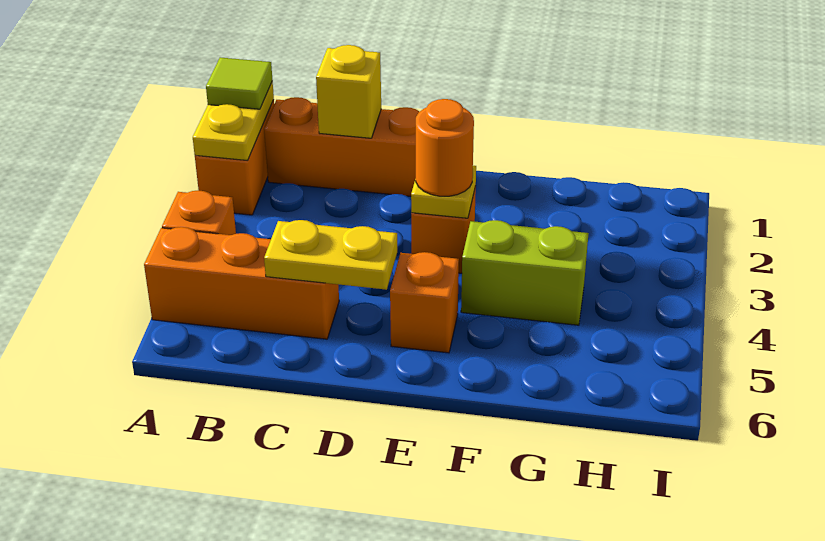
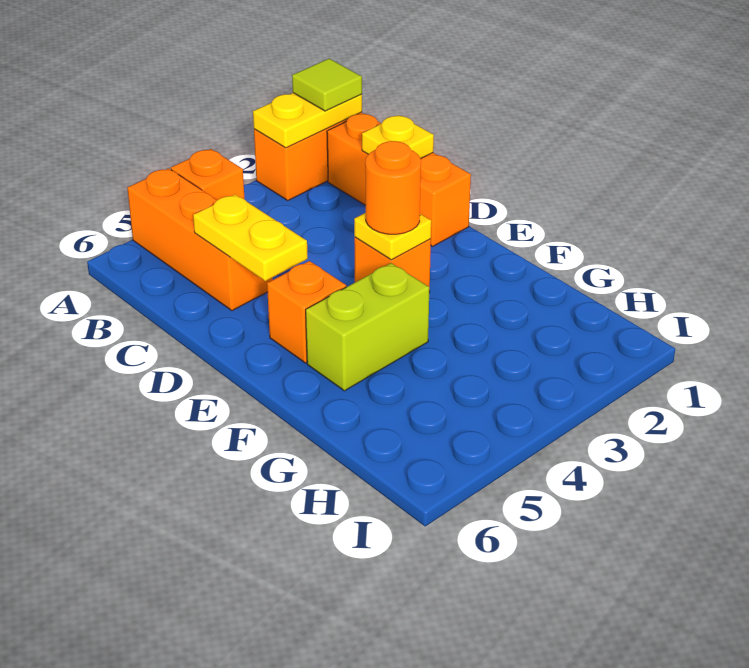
yellow brick C1 level 2 -> yellow plate C1 level 2
lime brick F4:G4 level 1 -> lime brick F4:F5 level 1

